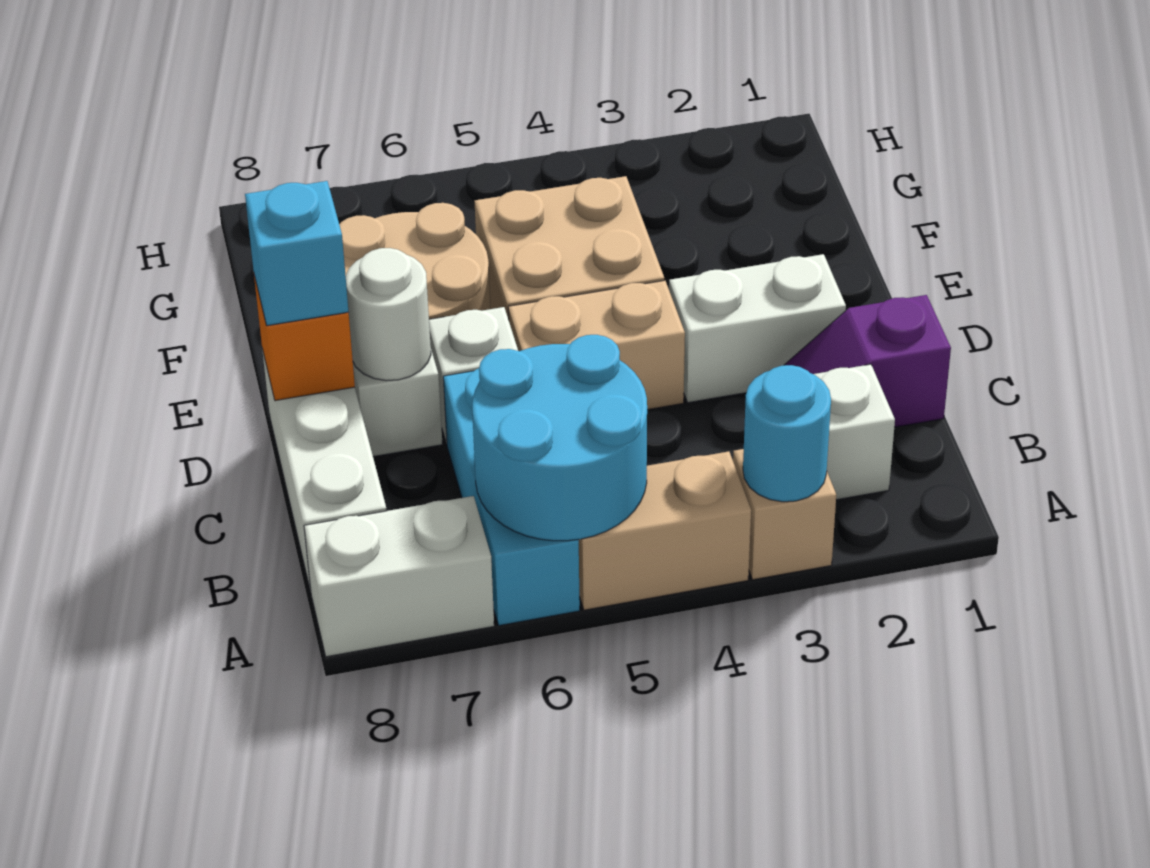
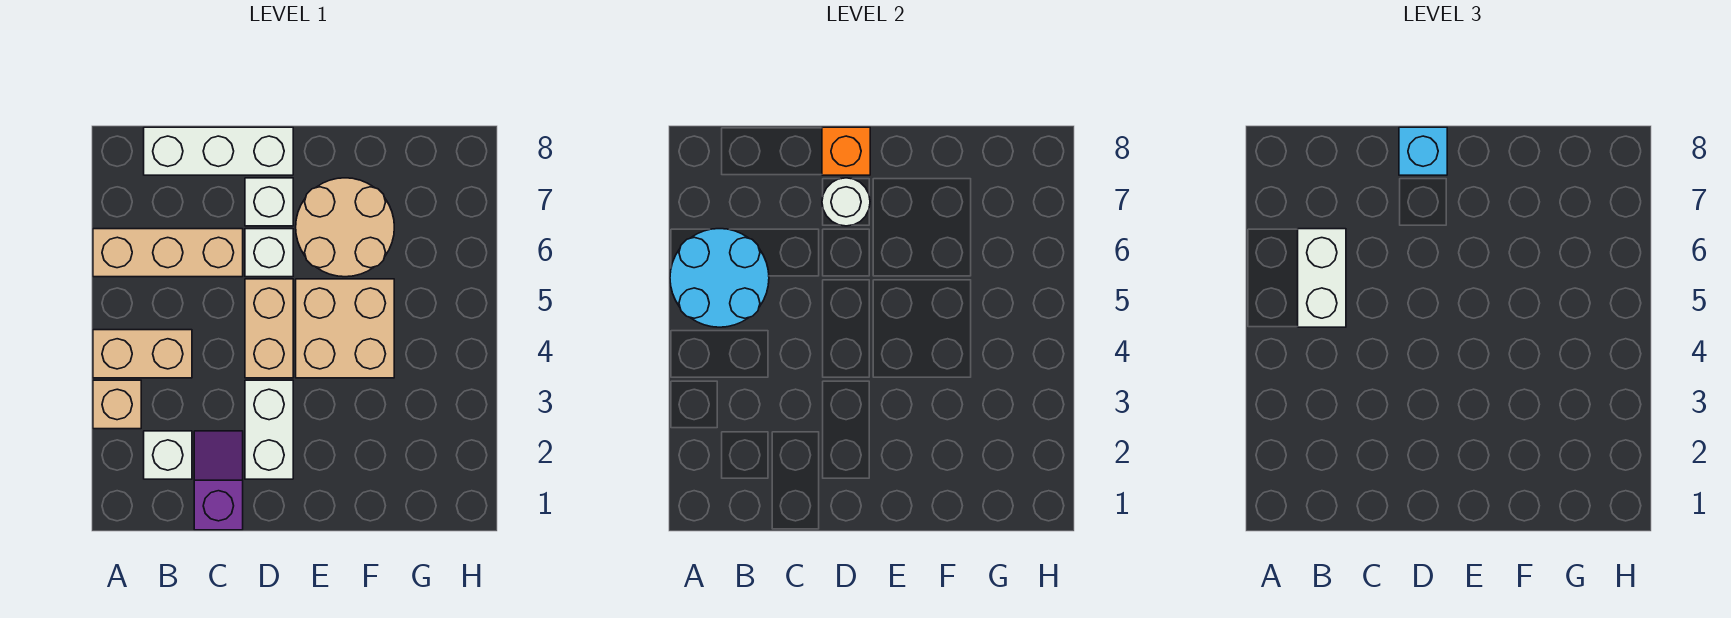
cyan round brick A3 level 2 -> none
tan brick A4:A5 level 1 -> tan brick A4:B4 level 1
cyan brick A6:C6 level 1 -> tan brick A6:C6 level 1
white brick A7:A8 level 1 -> white brick B5:B6 level 3

